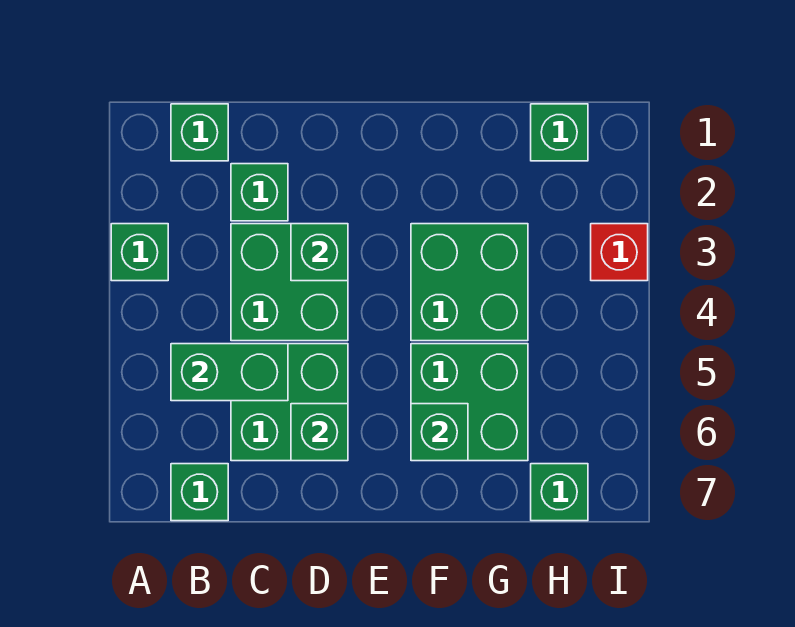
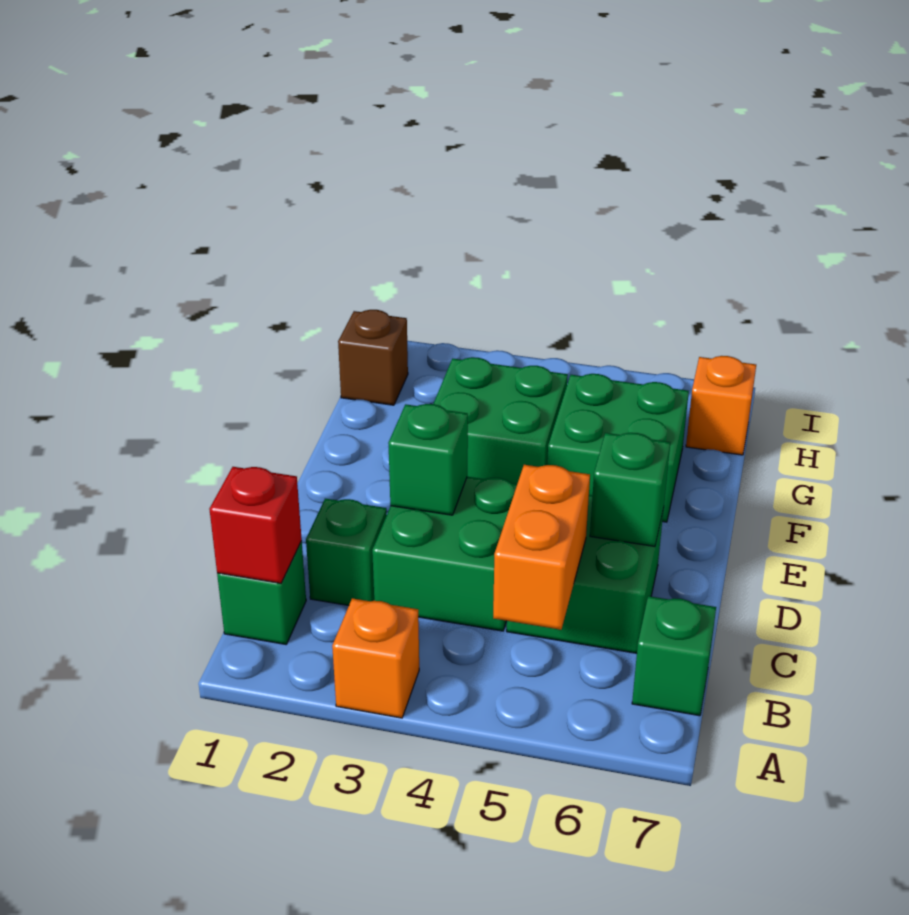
green brick A3 level 1 -> orange brick A3 level 1
green brick B5:C5 level 2 -> orange brick B5:C5 level 2
green brick F6 level 2 -> none
green brick H1 level 1 -> brown brick H1 level 1
green brick H7 level 1 -> orange brick H7 level 1
red brick I3 level 1 -> red brick B1 level 2

